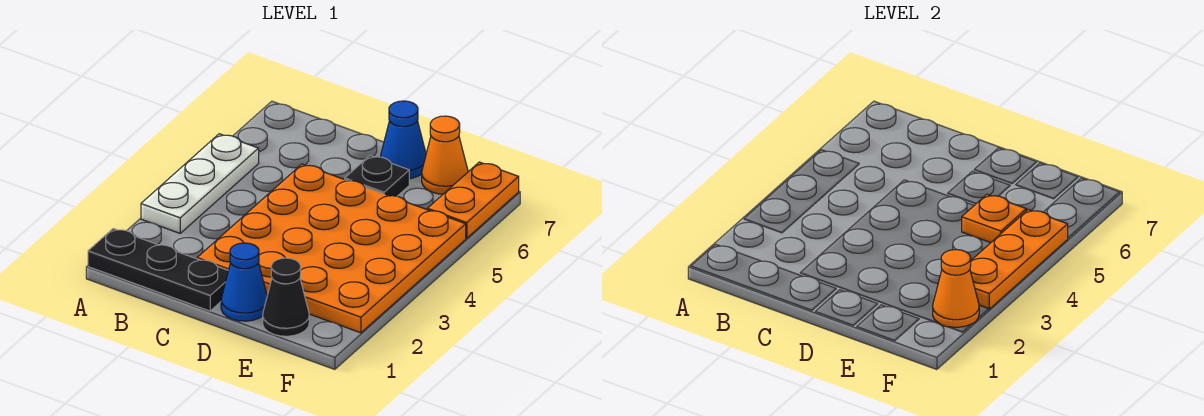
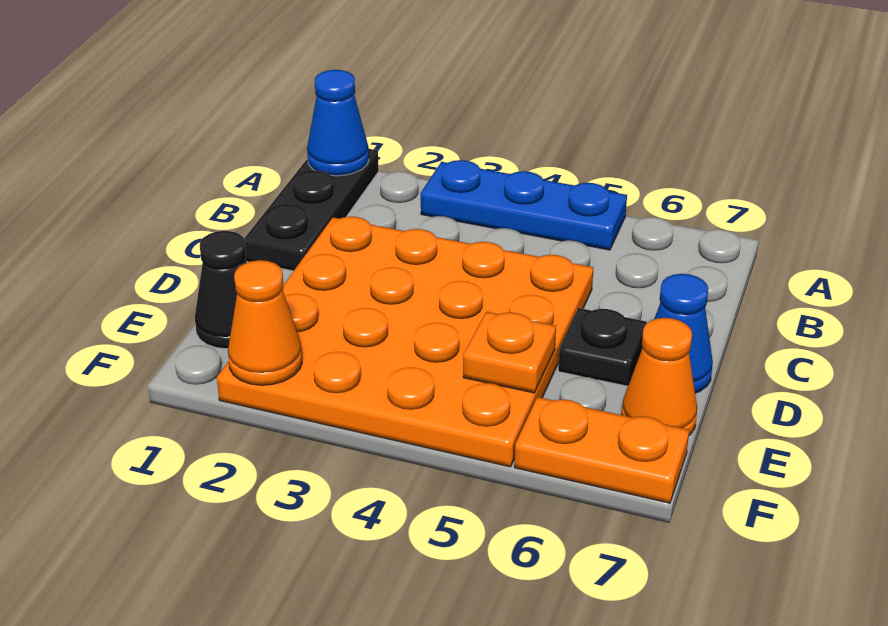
white plate A3:A5 level 1 -> blue plate A3:A5 level 1
blue cone D1 level 1 -> blue cone A1 level 2
orange plate F3:F5 level 2 -> none

